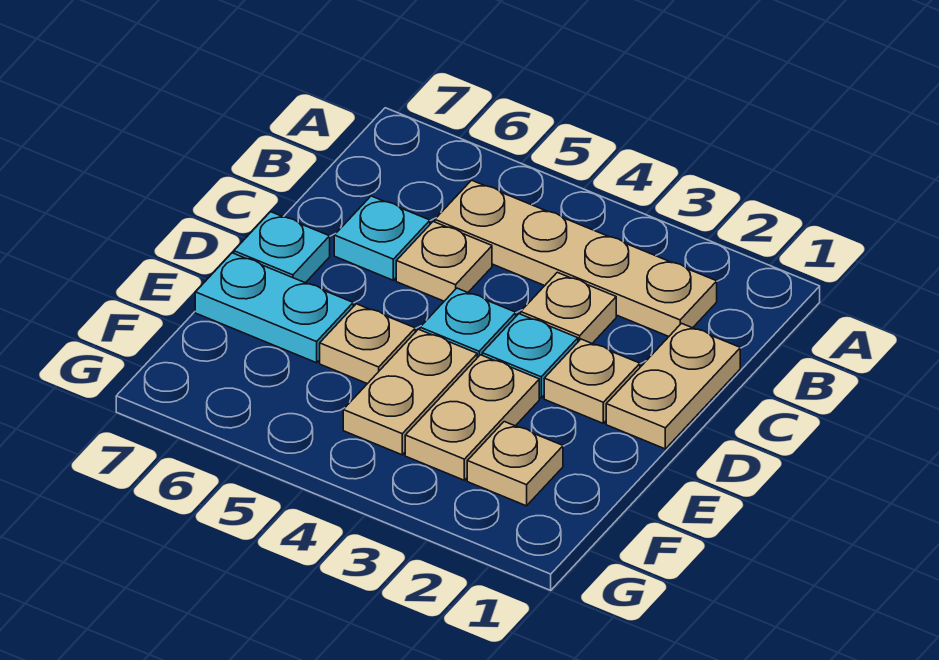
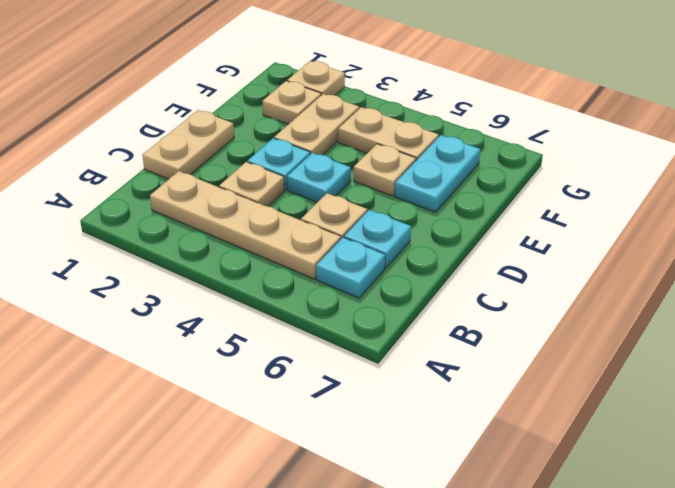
tan plate D2 level 1 -> tan plate G2 level 1
cyan plate D7 level 1 -> cyan plate B6 level 1
tan plate E4:F4 level 1 -> tan plate F4:F5 level 1
cyan plate E6:E7 level 1 -> cyan plate E6:F6 level 1

